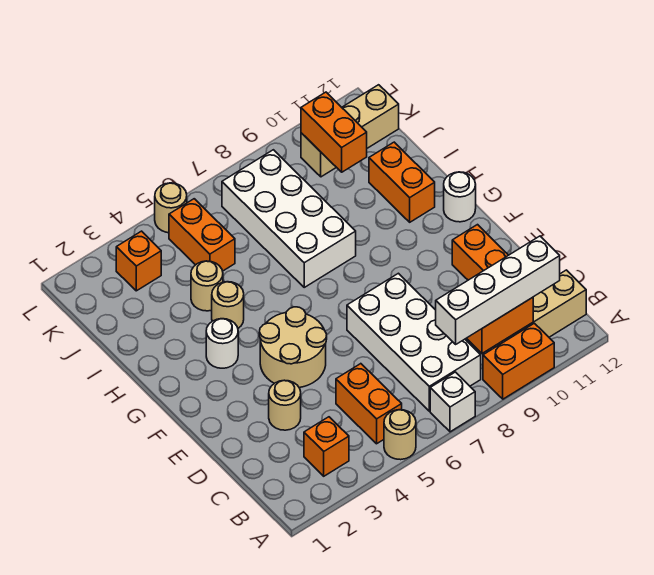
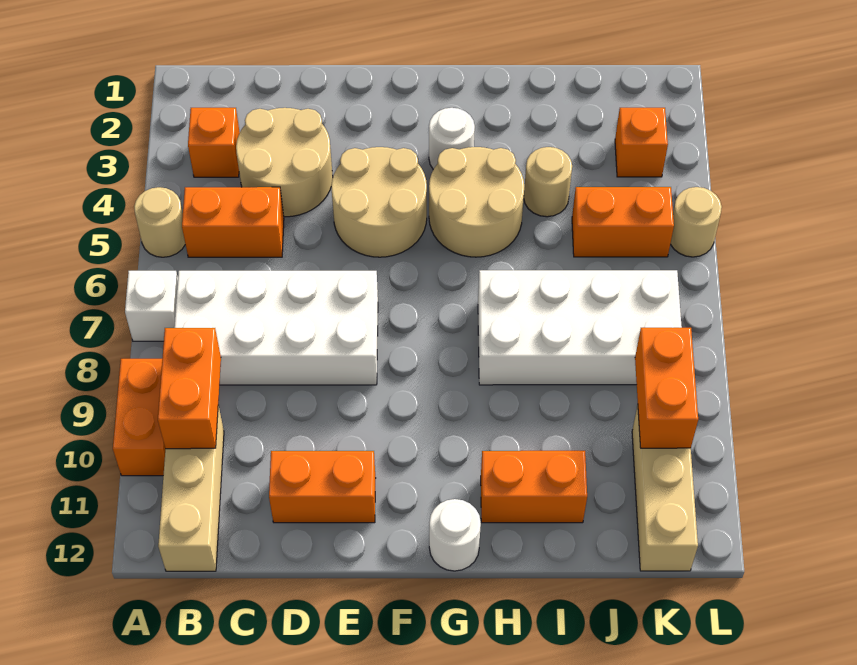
white brick B8:B11 level 3 -> none
tan round brick D3 level 1 -> tan round brick C3:D4 level 1
tan round brick H4 level 1 -> tan round brick G4:H5 level 1
orange brick J10:K10 level 2 -> orange brick K9:K10 level 2

